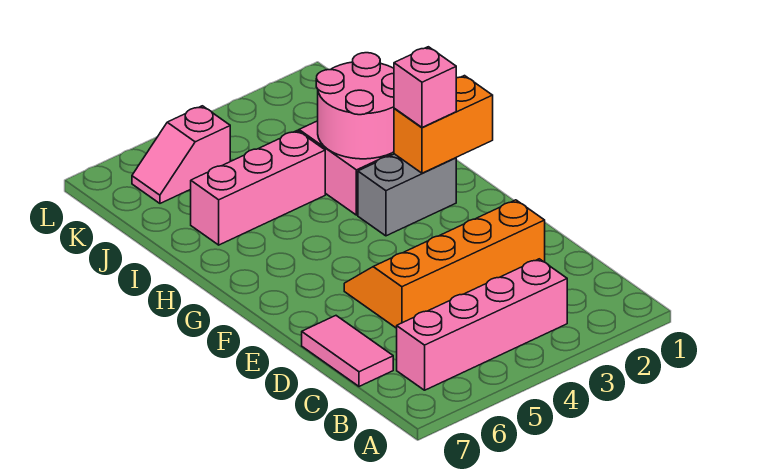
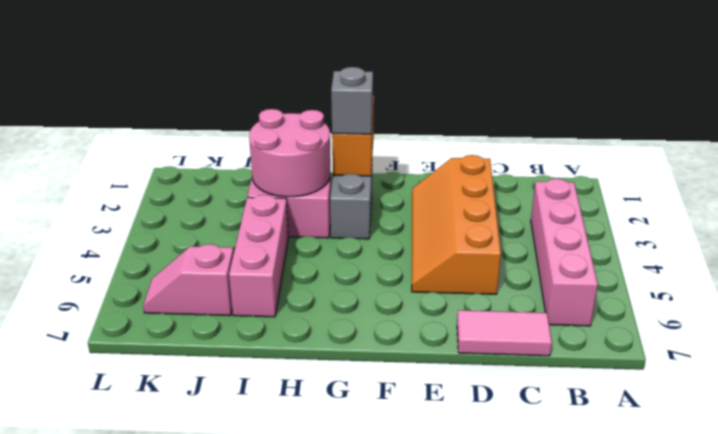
pink brick G2 level 3 -> grey brick G2 level 3
pink slope K5:K6 level 1 top 5 -> pink slope J6:K6 level 1 top J

